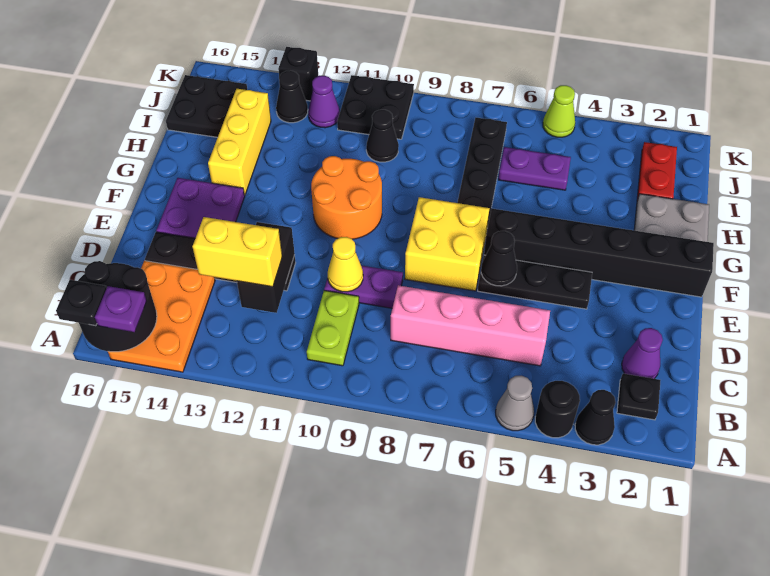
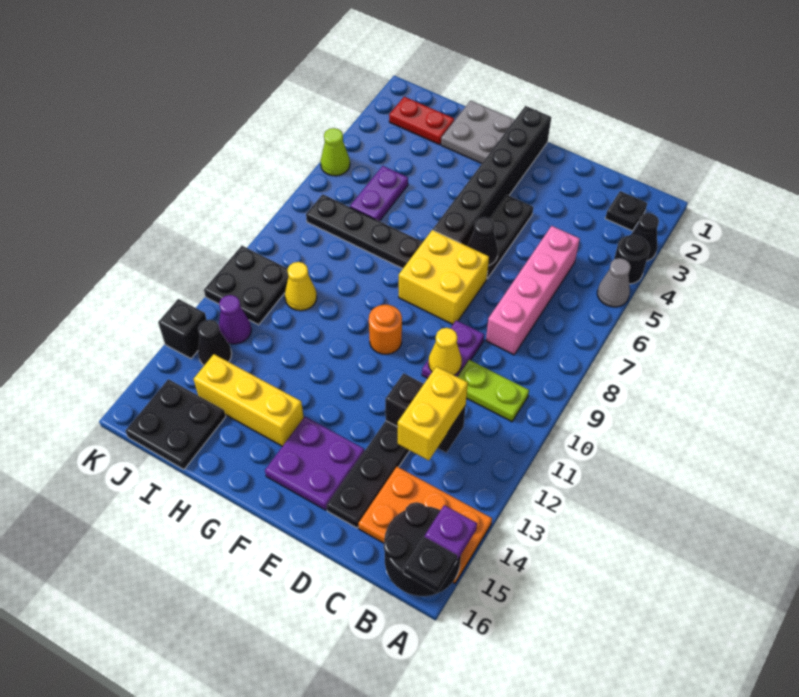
purple cone C2 level 1 -> none
orange round brick F10:G11 level 1 -> orange round brick F10 level 1
black cone I10 level 1 -> yellow cone I10 level 1

